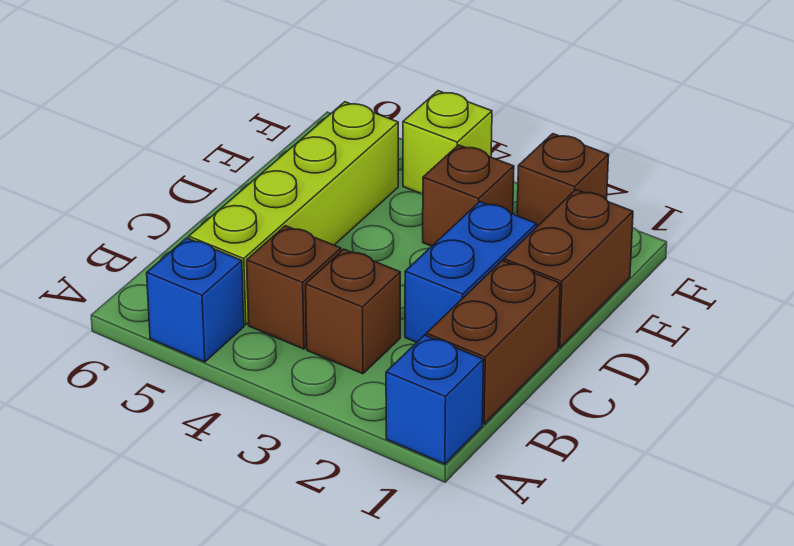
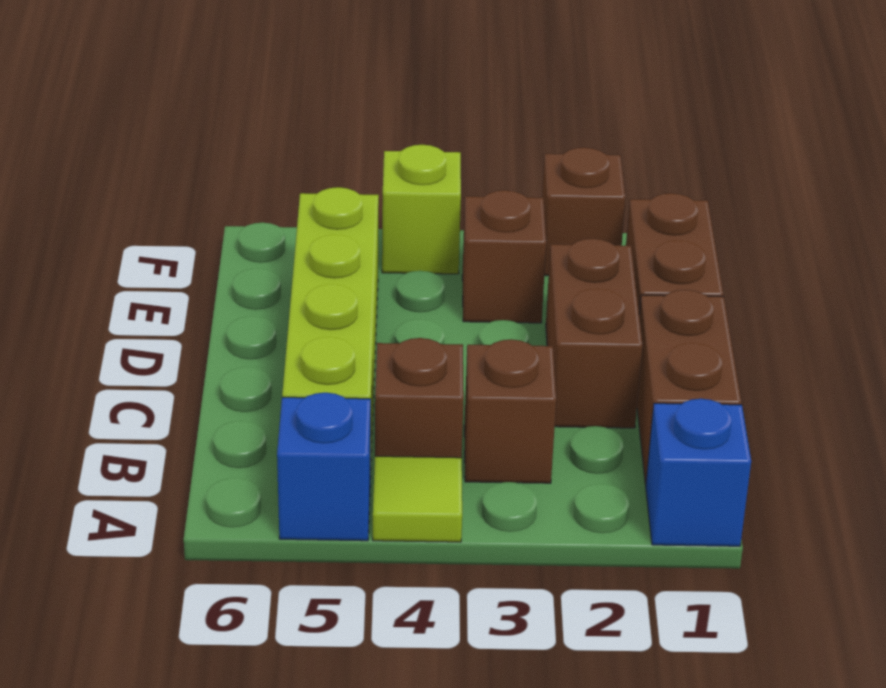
none -> lime tile A4 level 1
blue brick C2:D2 level 1 -> brown brick C2:D2 level 1

